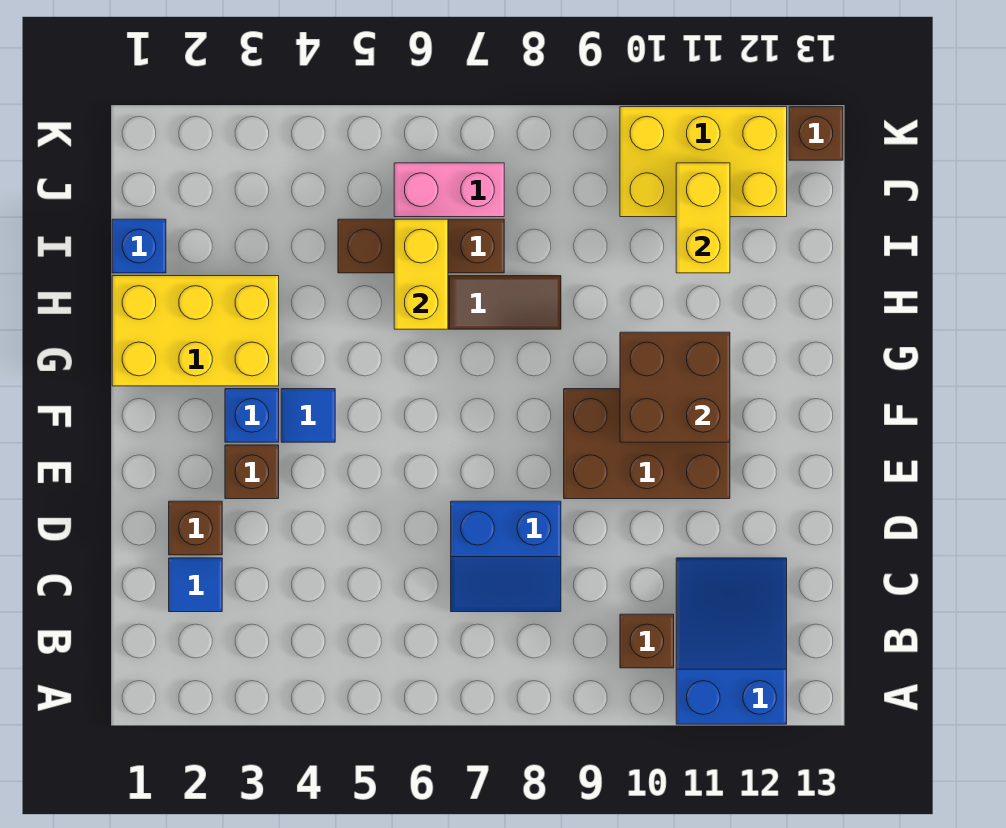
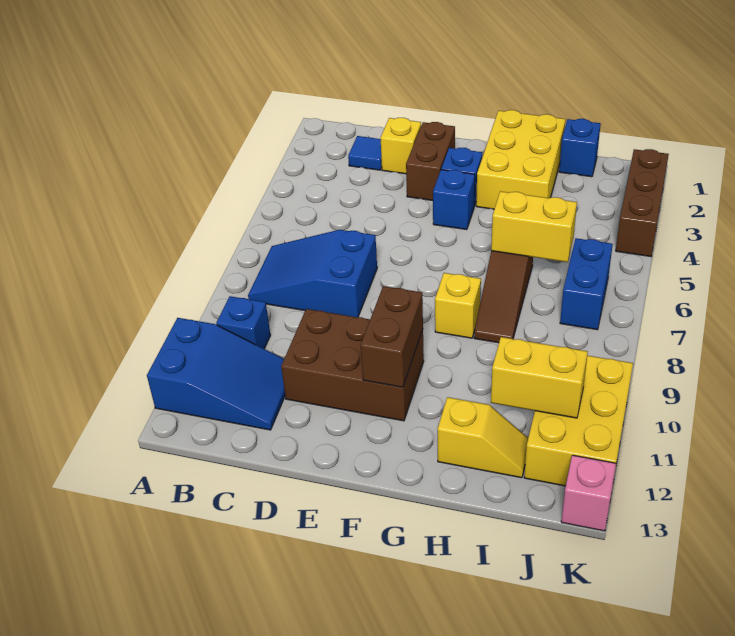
brown brick B10 level 1 -> blue brick B10 level 1
blue slope C7:D8 level 1 top D -> blue slope B7:D8 level 1 top D
brown brick D2 level 1 -> yellow brick D2 level 1
brown brick E3 level 1 -> brown brick E2:E3 level 1
brown brick E9:F11 level 1 -> brown brick D10:F11 level 1
blue tile F4 level 1 -> blue brick F4 level 1
brown brick F10:G11 level 2 -> brown brick F10:F11 level 2
none -> yellow brick G8 level 1
none -> yellow slope H12:I12 level 1 top H
brown brick I5:I7 level 1 -> brown brick K2:K4 level 1
pink brick J6:J7 level 1 -> blue brick J6:J7 level 1
brown brick K13 level 1 -> pink brick K13 level 1

